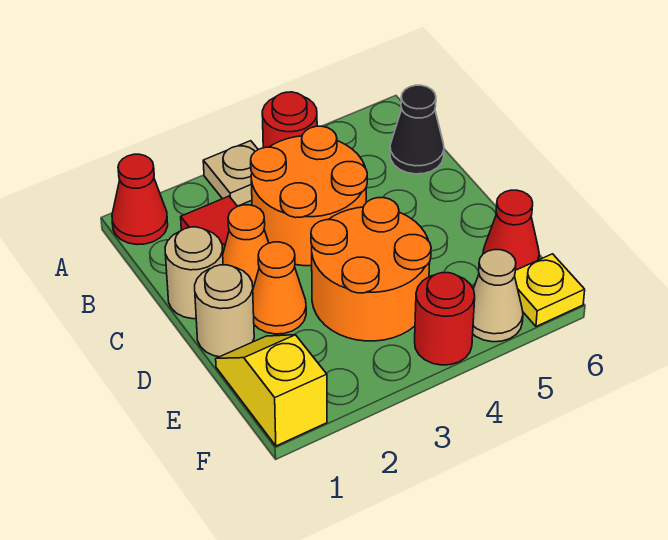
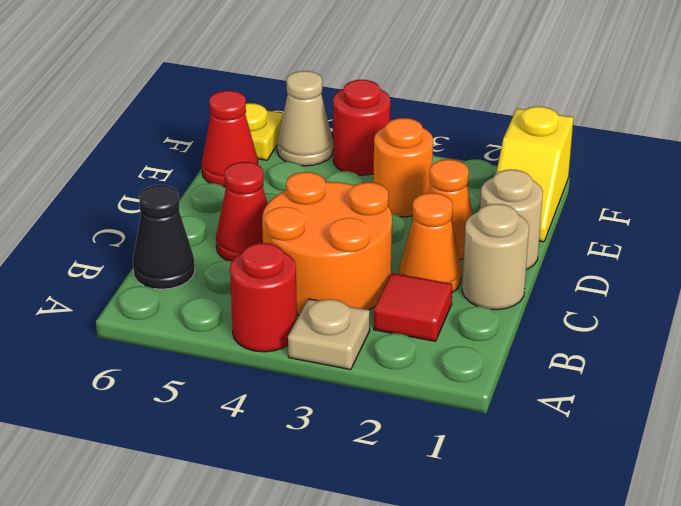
red cone A1 level 1 -> red cone C5 level 1
orange round brick D3:E4 level 1 -> orange round brick E3 level 1

